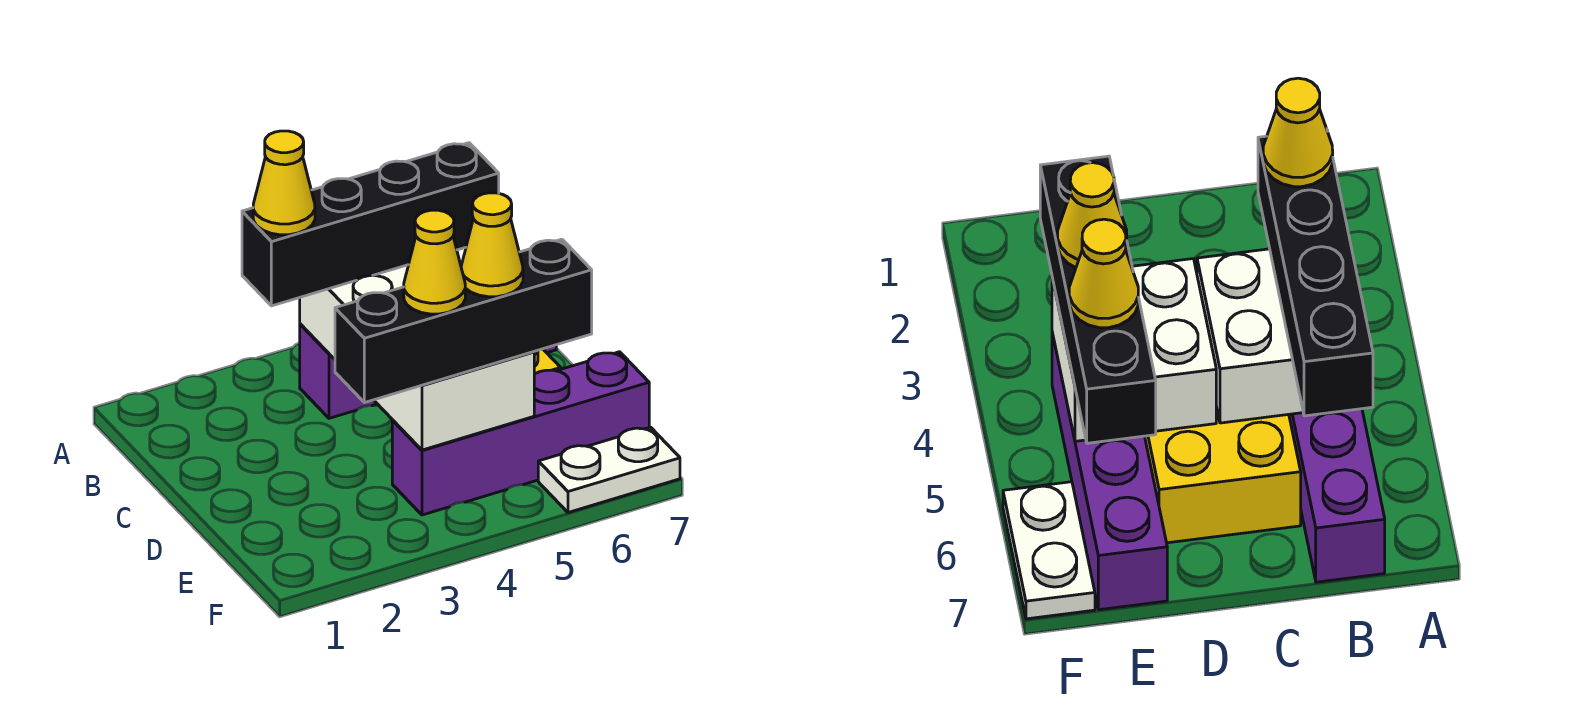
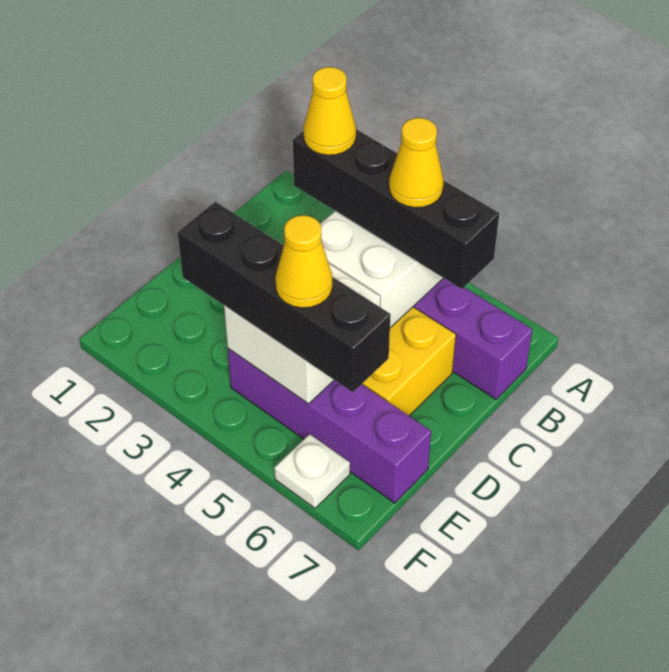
yellow cone E4 level 4 -> yellow cone B5 level 4
white plate F6:F7 level 1 -> white plate F6 level 1

